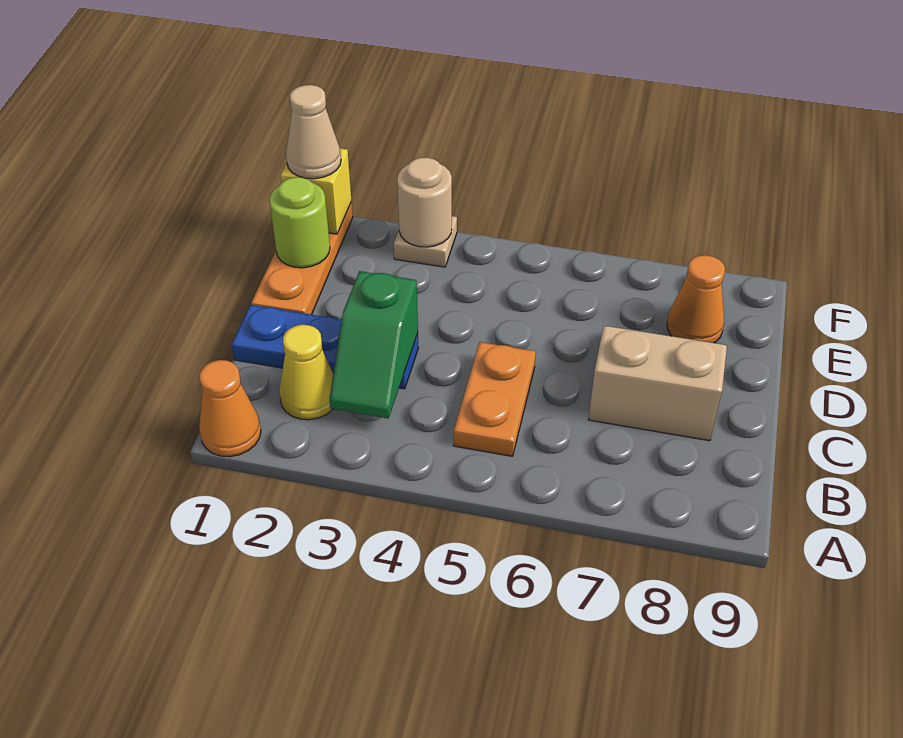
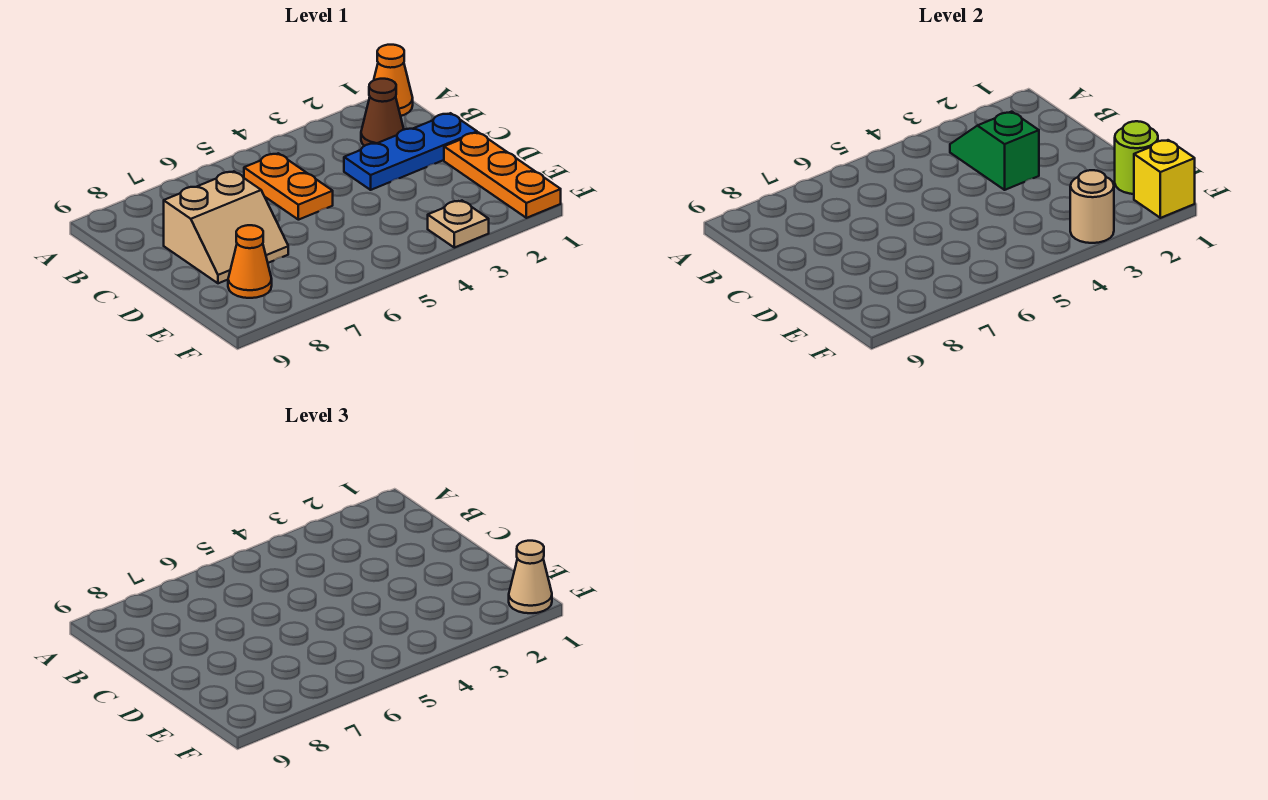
yellow cone B2 level 1 -> brown cone B2 level 1

